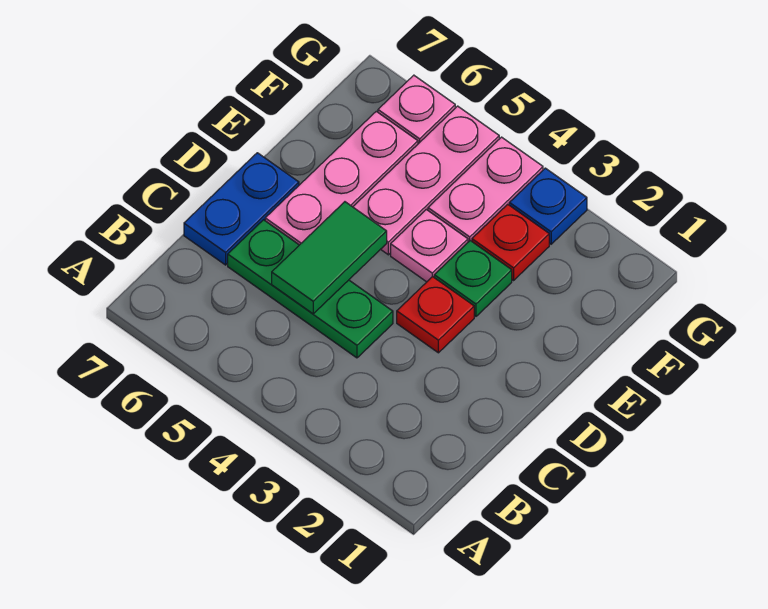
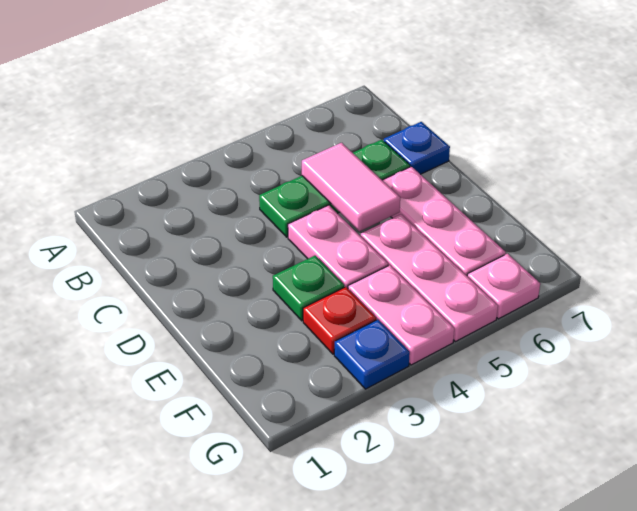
green tile C5:D5 level 2 -> pink tile C5:D5 level 2
blue plate C7:D7 level 1 -> blue plate C7 level 1
red plate D3 level 1 -> none
pink plate E4 level 1 -> pink plate D4:E4 level 1

